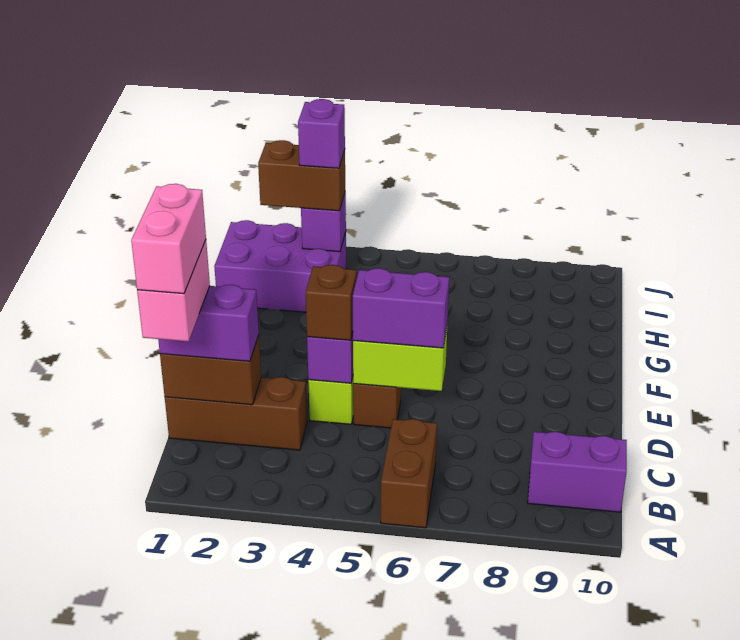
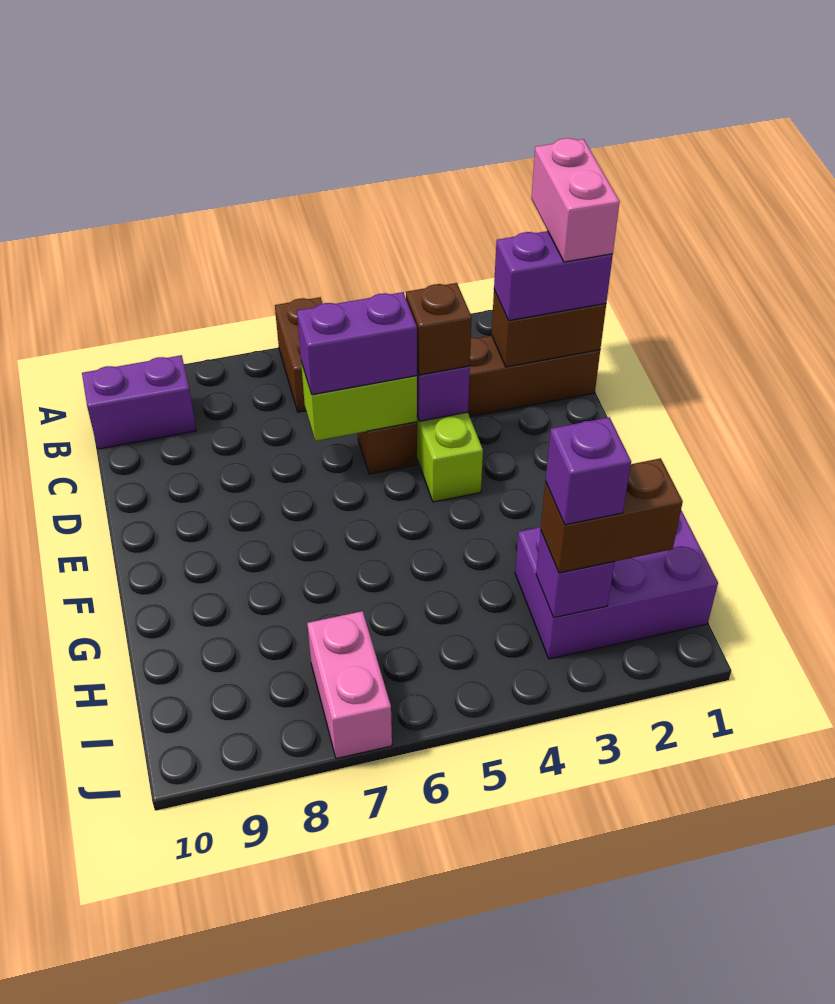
pink brick B1:C1 level 5 -> pink brick I7:J7 level 1

